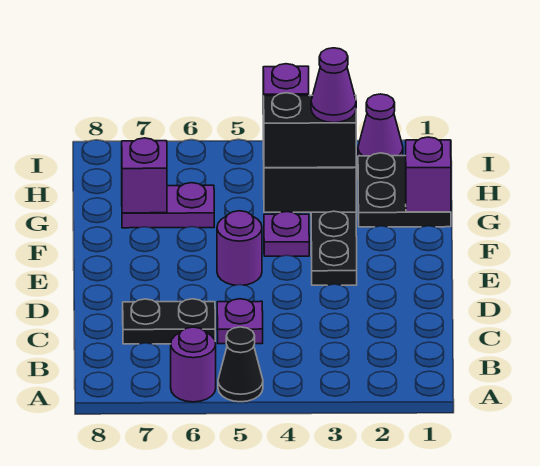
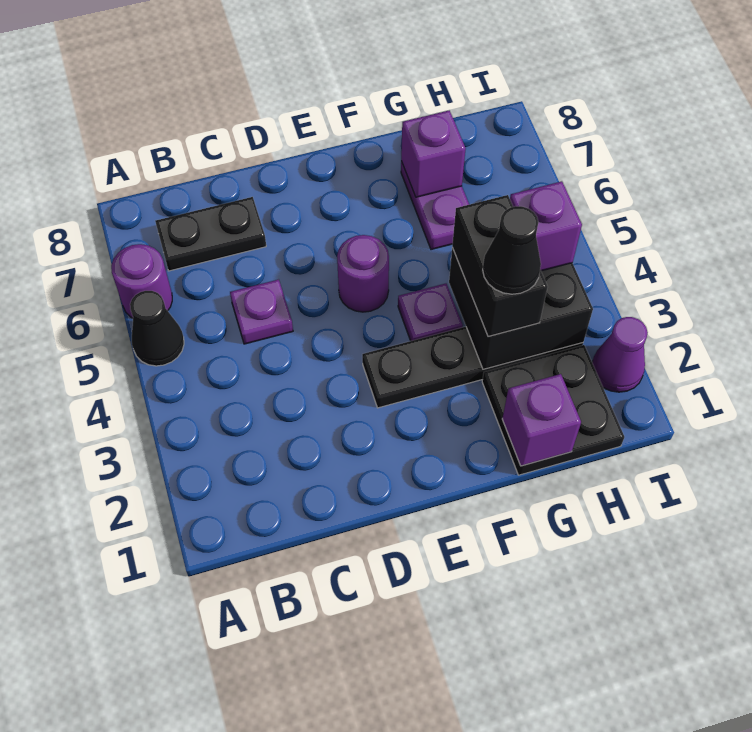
black plate C6:C7 level 1 -> black plate B7:C7 level 1
purple cone G3 level 4 -> black cone G3 level 4

